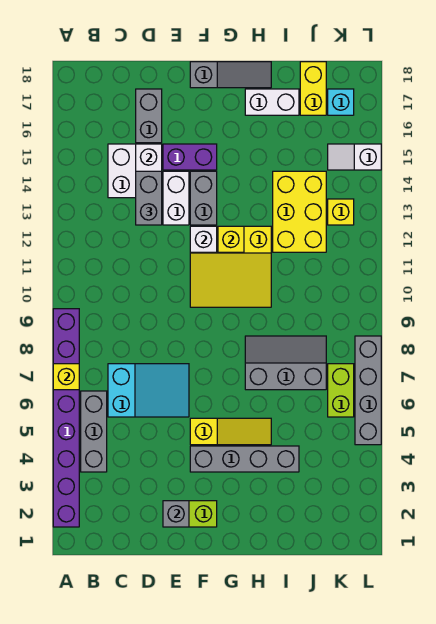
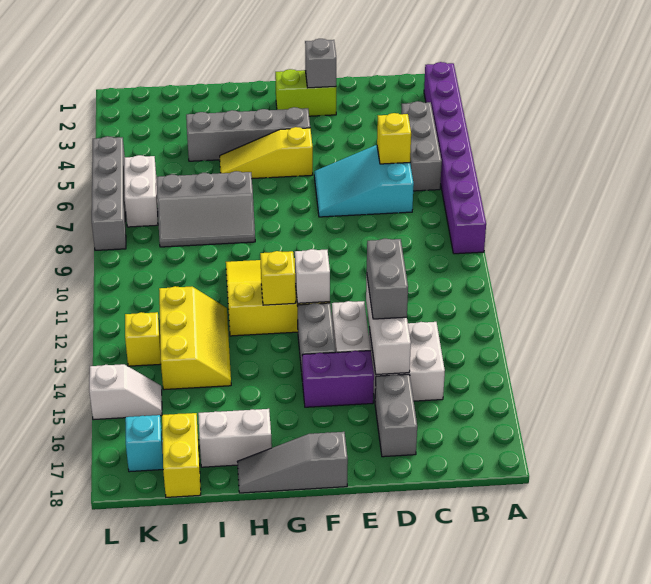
yellow brick A7 level 2 -> yellow brick C6 level 2
yellow brick I12:J14 level 1 -> yellow slope I12:J14 level 1 top J
lime brick K6:K7 level 1 -> white brick K6:K7 level 1

